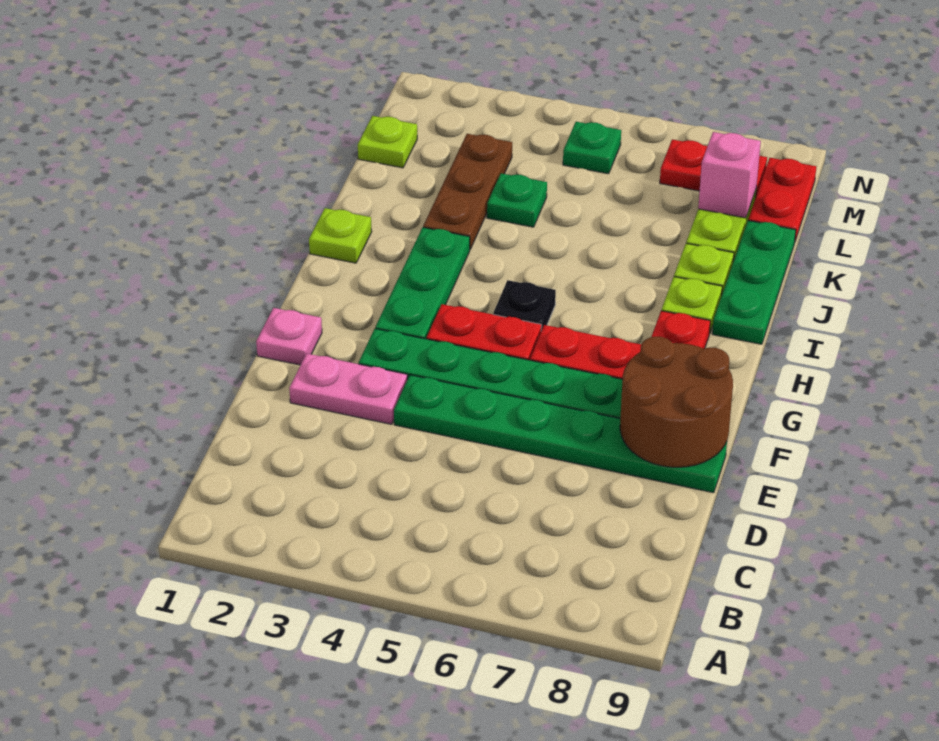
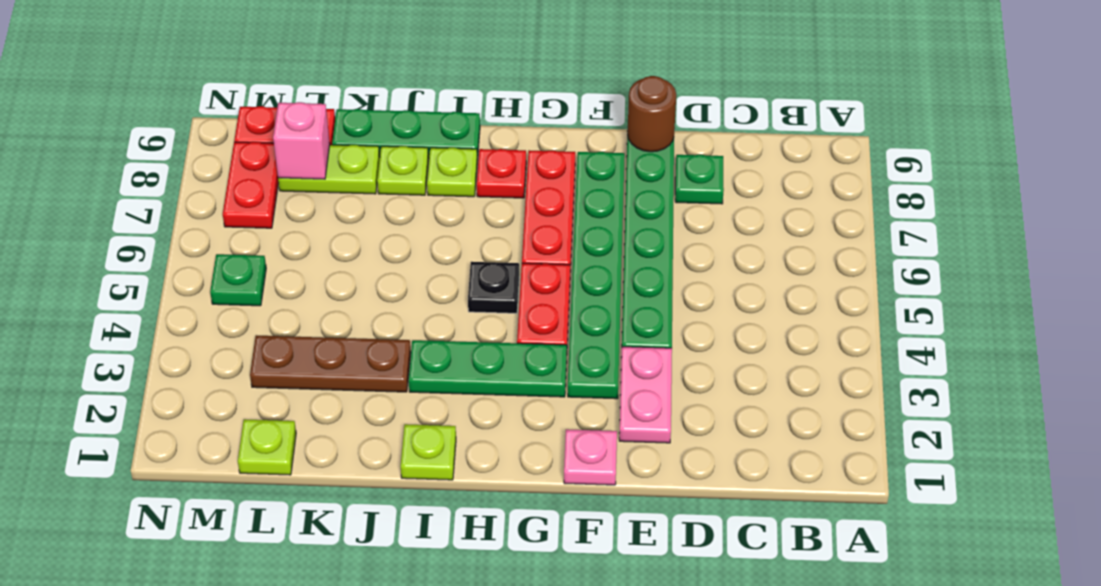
brown round brick E8:F9 level 2 -> brown round brick E9 level 2
green plate K4 level 1 -> green plate D8 level 1

